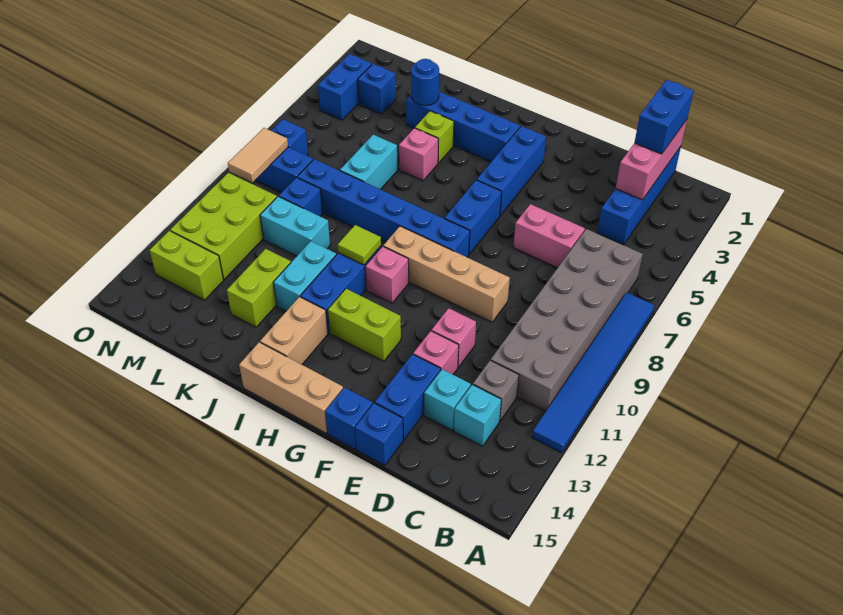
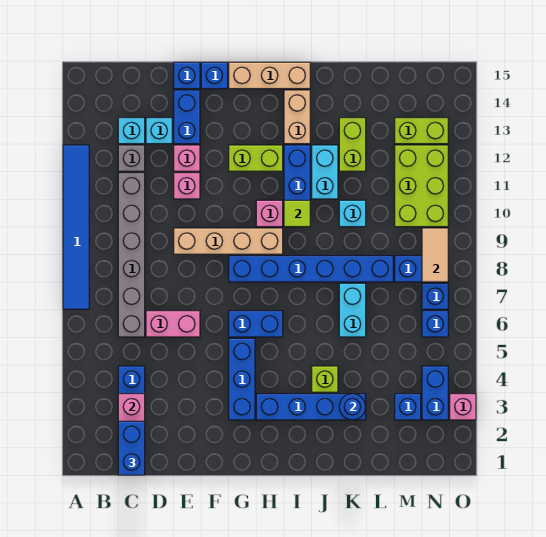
grey brick B6:C11 level 1 -> grey brick C6:C11 level 1
blue brick G6:G7 level 1 -> blue brick G6:H6 level 1
pink brick J5 level 1 -> pink brick O3 level 1
cyan brick K10:L10 level 1 -> cyan brick K10 level 1
blue brick L9 level 1 -> blue brick N6 level 1

